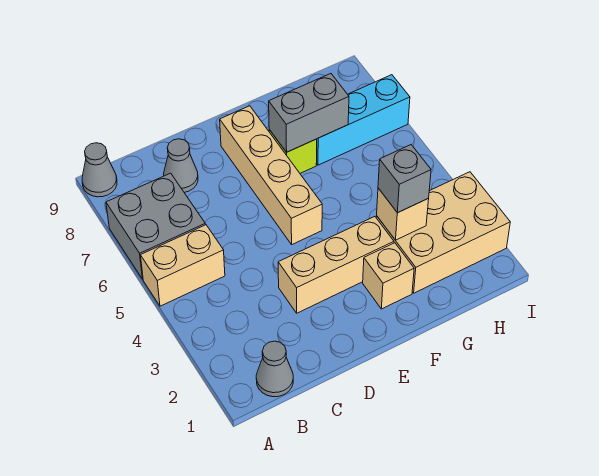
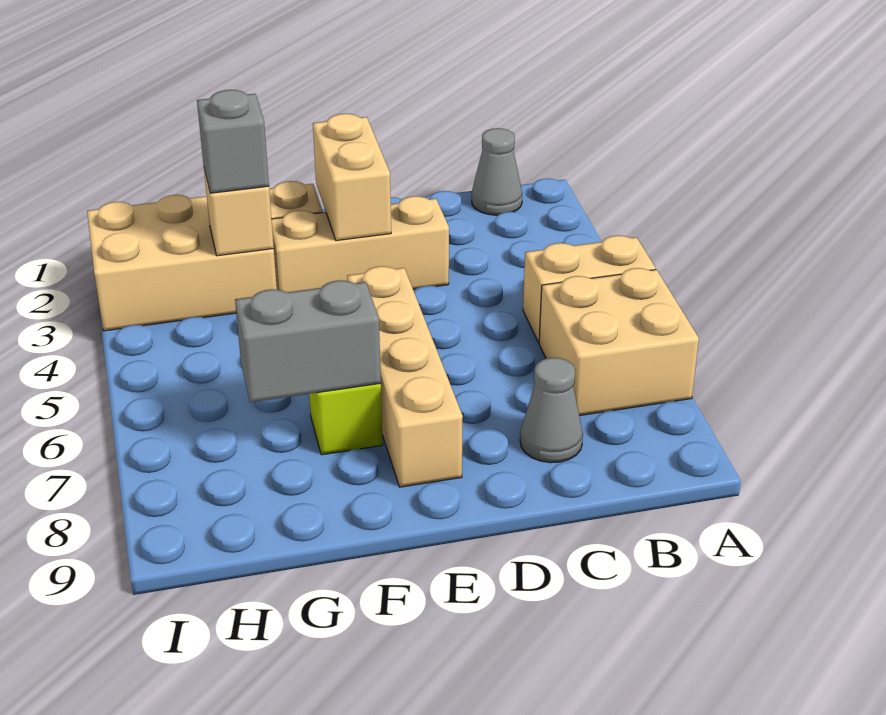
grey brick A6:B7 level 1 -> tan brick A6:B7 level 1
grey cone A9 level 1 -> none
none -> tan brick E2:E3 level 2
cyan brick G7:I7 level 1 -> none

